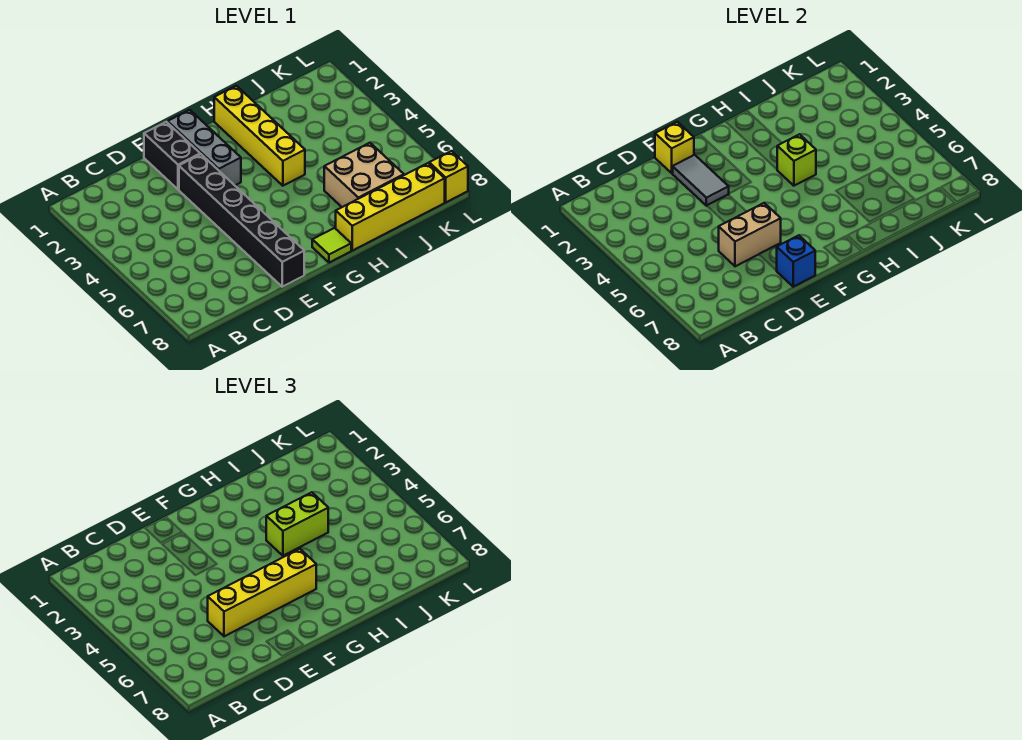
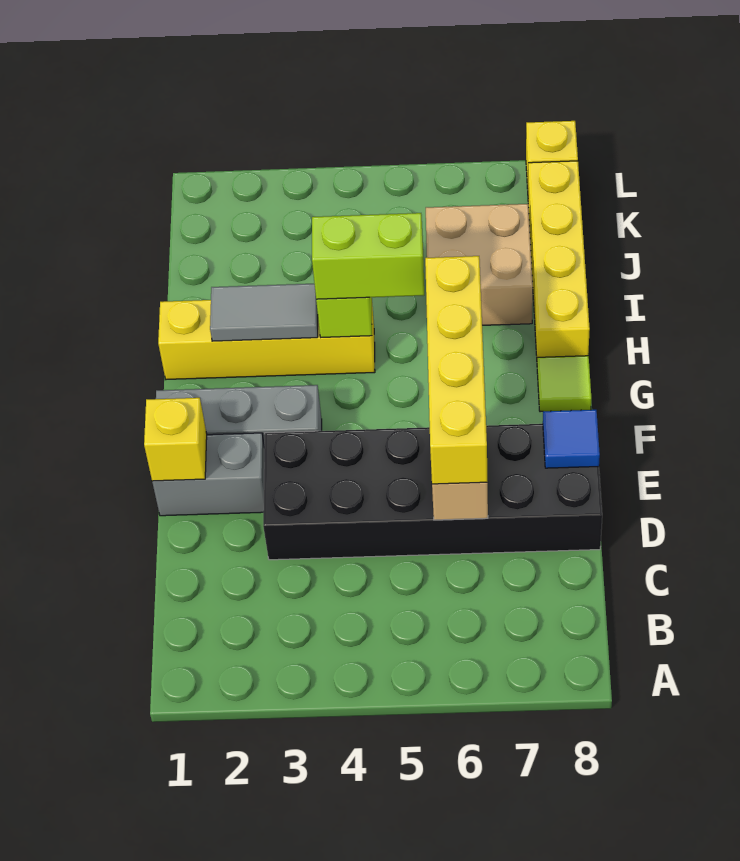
black brick E1:E2 level 1 -> grey brick E1:E2 level 1
grey tile E2:E3 level 2 -> grey tile H2:H3 level 2
black brick E3:E8 level 1 -> black brick D3:E8 level 1
blue brick E8 level 2 -> blue tile E8 level 2
lime brick H4:I4 level 3 -> lime brick H4:H5 level 3

